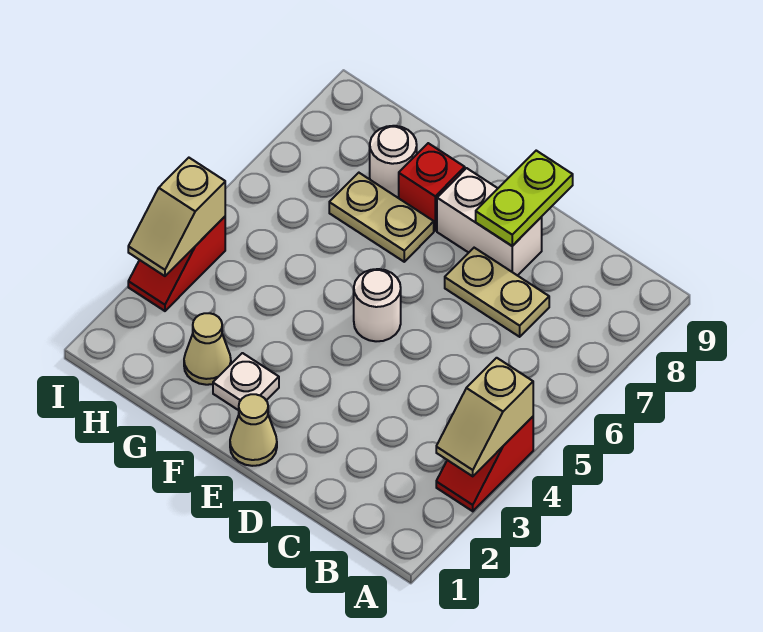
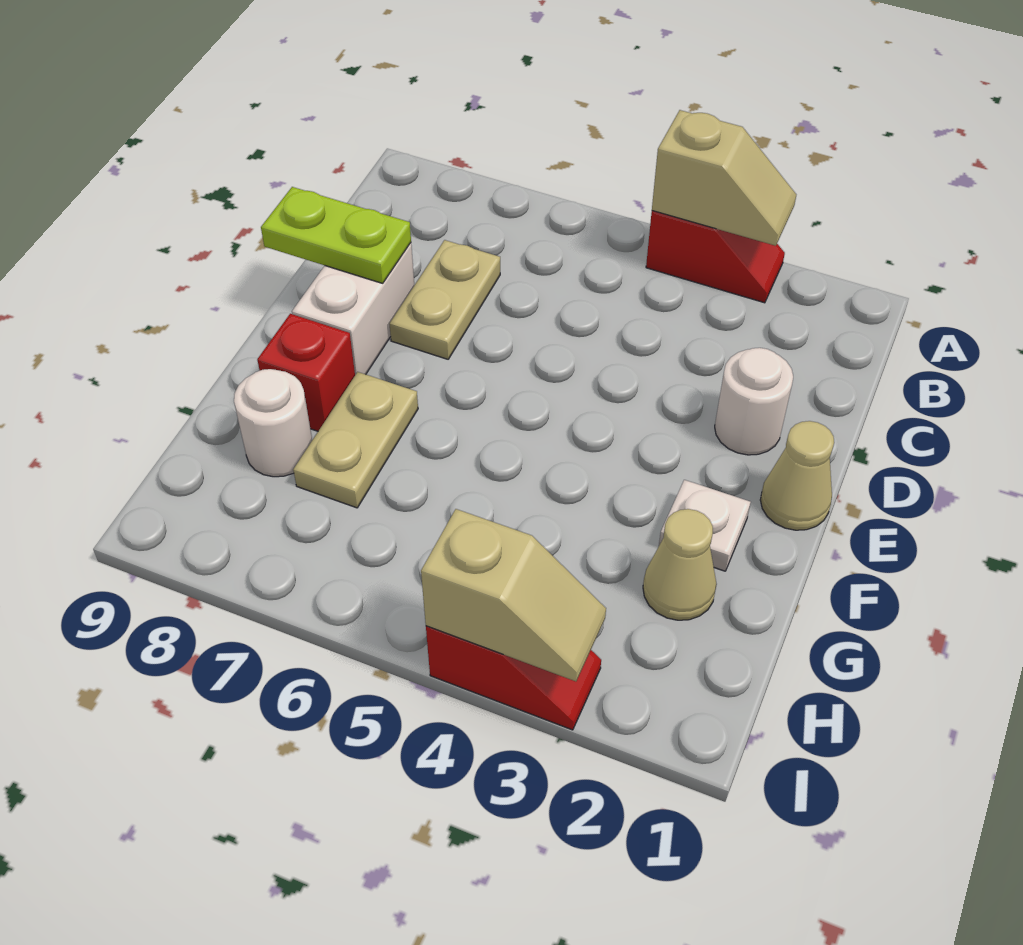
white round brick E5 level 1 -> white round brick D2 level 1

